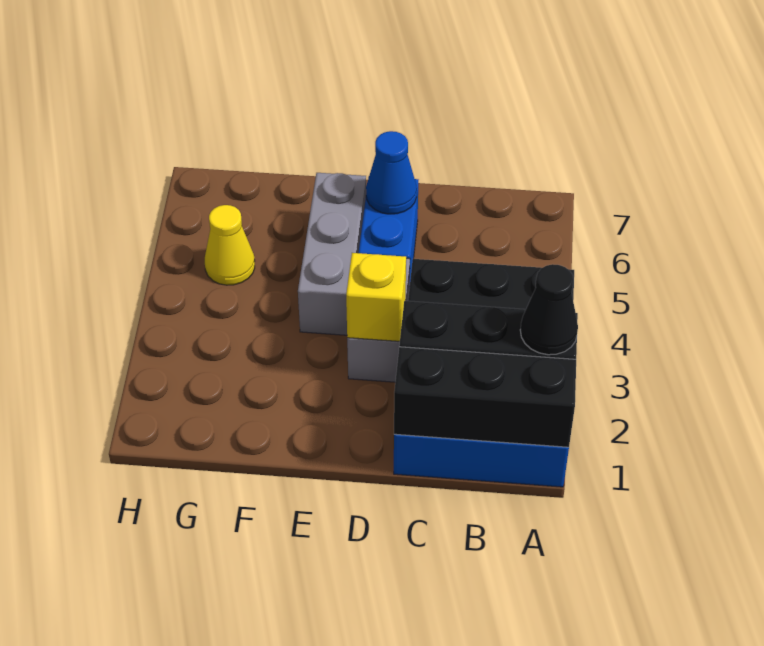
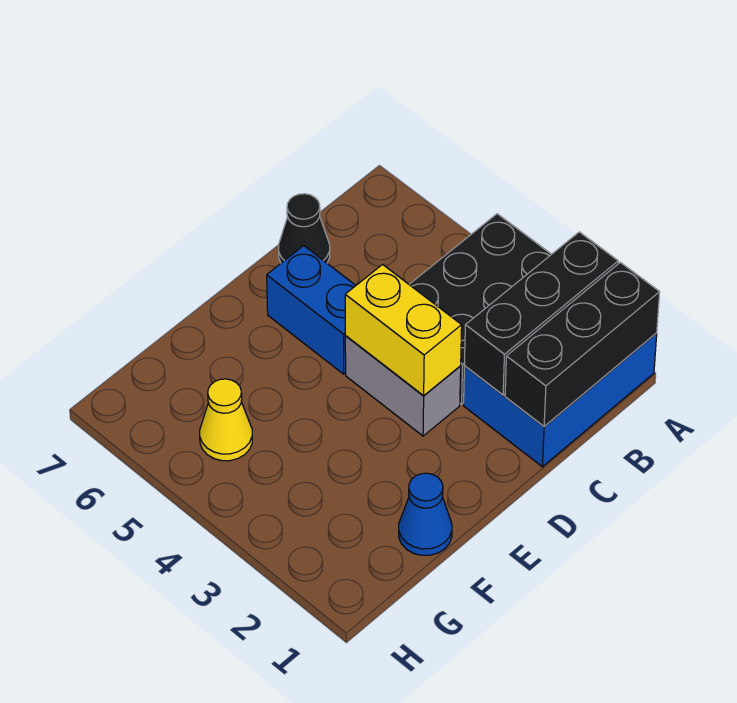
black cone A2 level 3 -> black cone C7 level 1
yellow brick D3 level 2 -> yellow brick D3:D4 level 2
blue cone D6 level 2 -> blue cone F1 level 1
grey brick E4:E6 level 1 -> none

